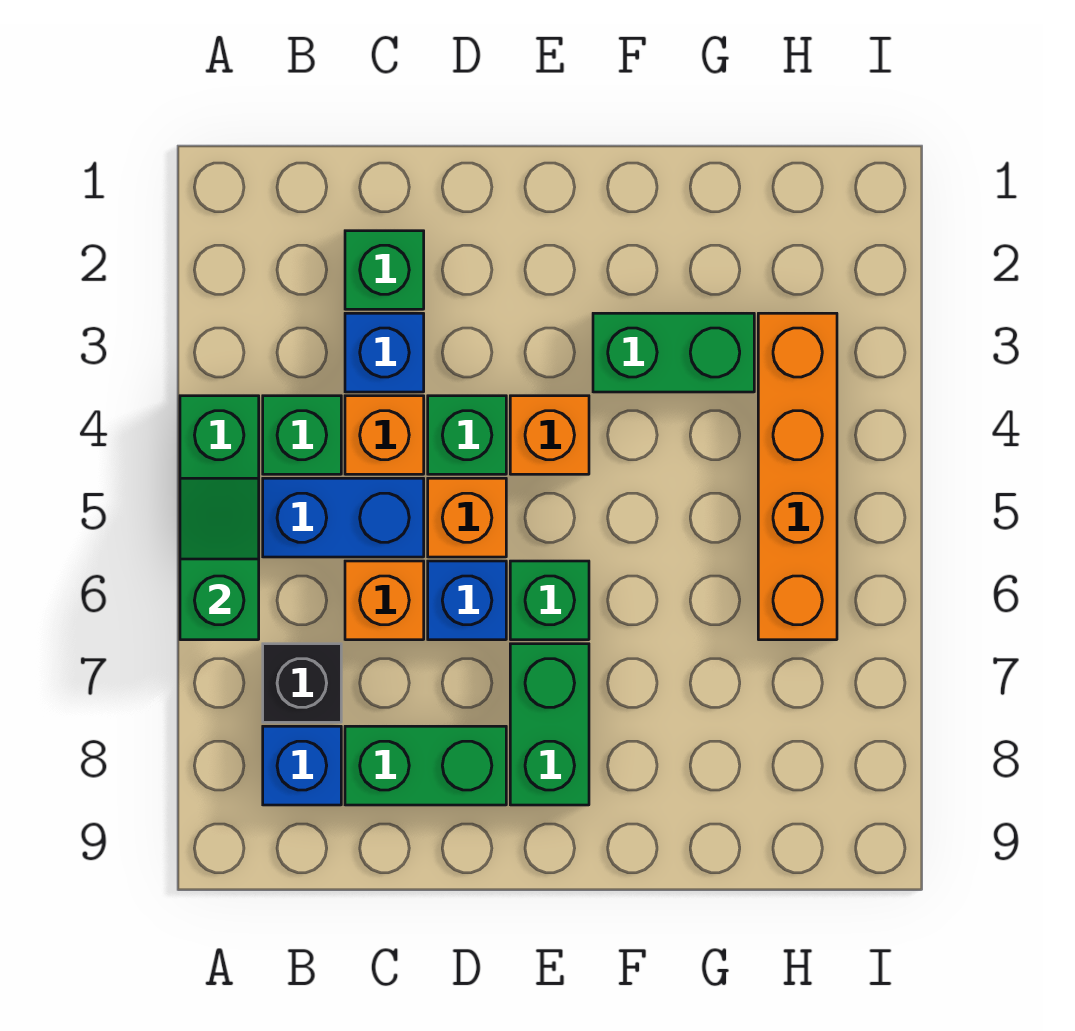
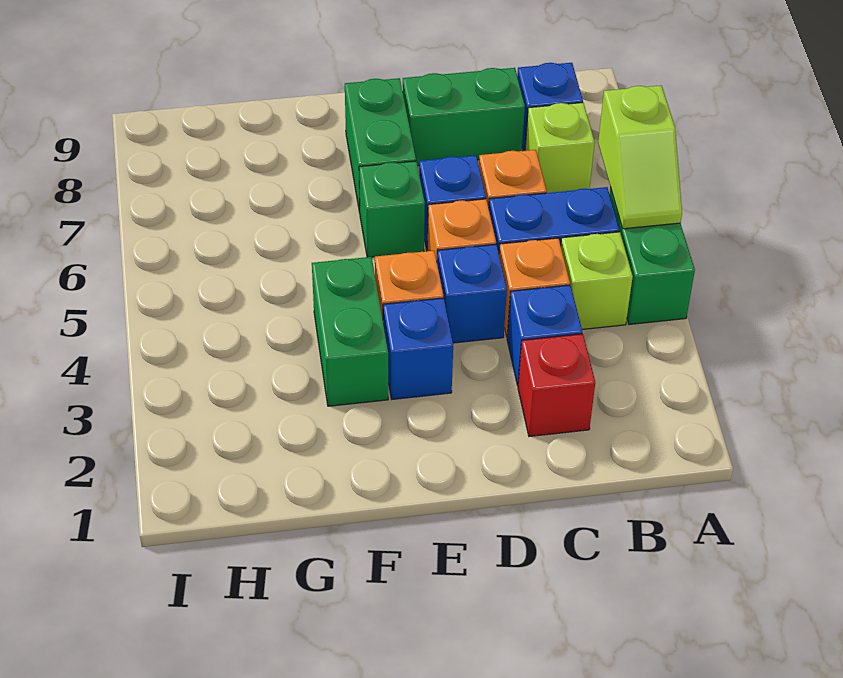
green slope A5:A6 level 2 top 6 -> lime slope A5:A6 level 2 top 6
green brick B4 level 1 -> lime brick B4 level 1
black brick B7 level 1 -> lime brick B7 level 1
green brick C2 level 1 -> red brick C2 level 1
green brick D4 level 1 -> blue brick D4 level 1
none -> blue brick E3 level 1
green brick F3:G3 level 1 -> green brick F3:F4 level 1
orange brick H3:H6 level 1 -> none

